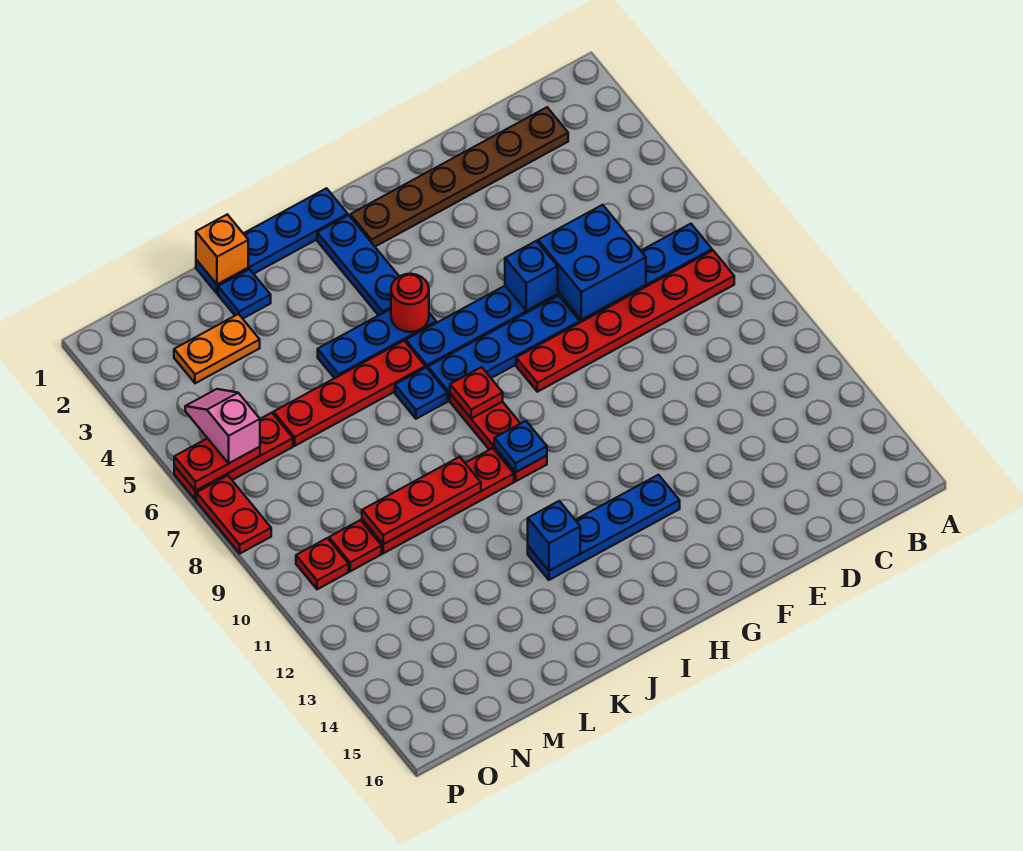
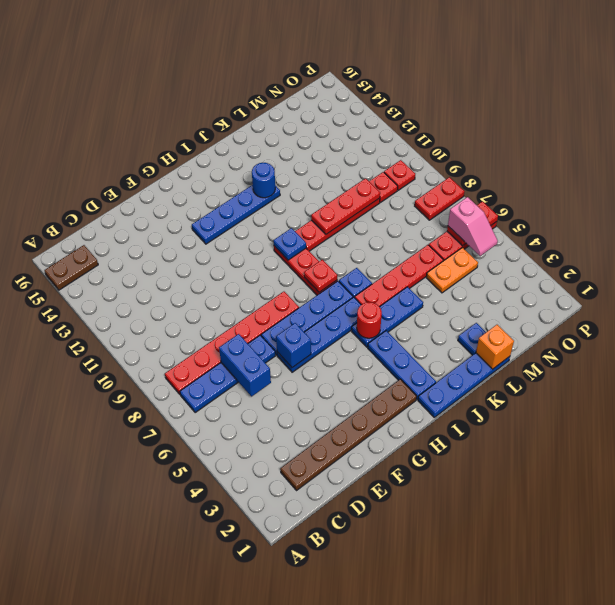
none -> brown plate A15:B15 level 1
blue brick D6:E7 level 2 -> blue brick D6:D7 level 2
blue brick J13 level 2 -> blue round brick J13 level 2
orange plate M3:N3 level 1 -> orange plate M5:N5 level 1
red plate P7:P8 level 1 -> red plate O8:P8 level 1

